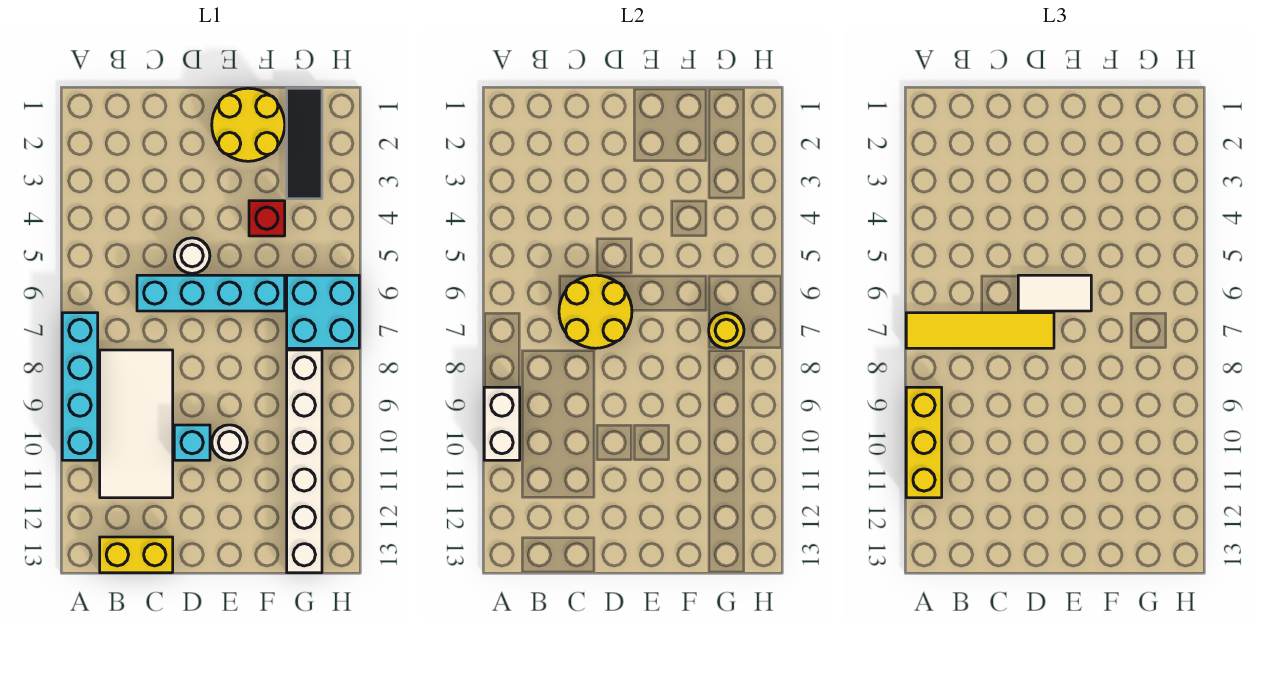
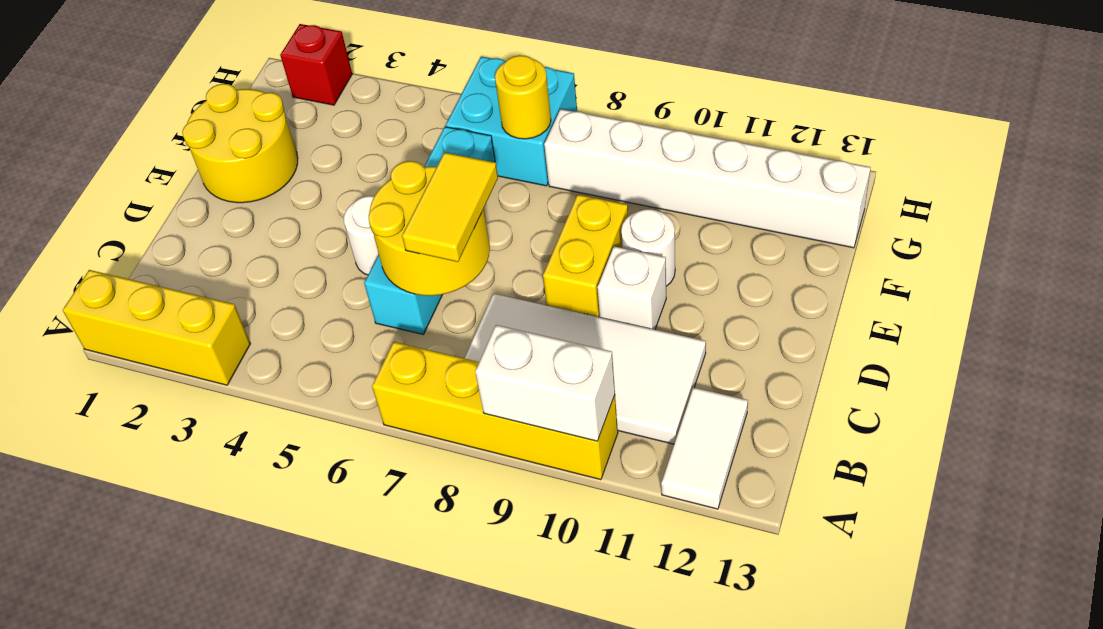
cyan brick A7:A10 level 1 -> yellow brick A7:A10 level 1
yellow tile A7:D7 level 3 -> yellow tile C7:D7 level 3
yellow brick A9:A11 level 3 -> yellow brick A1:A3 level 1
yellow brick B13:C13 level 1 -> yellow brick D9:E9 level 1
white tile D6:E6 level 3 -> white tile A12:B12 level 1
cyan brick D10 level 1 -> white brick D10 level 1
red brick F4 level 1 -> red brick H2 level 1
black tile G1:G3 level 1 -> none

